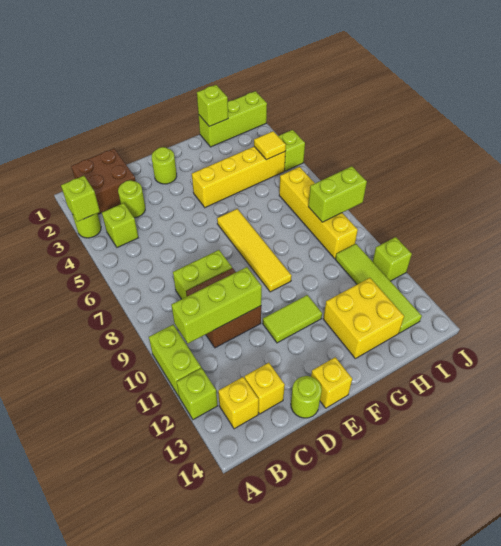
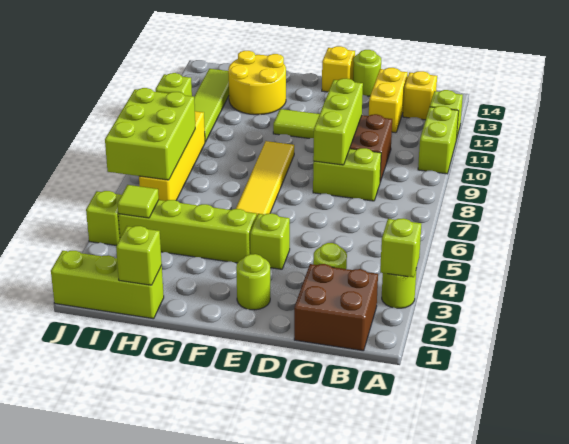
lime brick B4 level 1 -> lime brick E4 level 1
lime brick B10:D10 level 2 -> lime brick D8:D10 level 2
yellow brick C13 level 1 -> yellow brick C12:C13 level 1
yellow brick F4:I4 level 1 -> lime brick F4:I4 level 1
yellow brick G12:H13 level 1 -> yellow round brick G12:H13 level 1
yellow tile I4 level 2 -> lime tile I4 level 2
lime brick I8:J8 level 2 -> lime brick I6:J8 level 2

